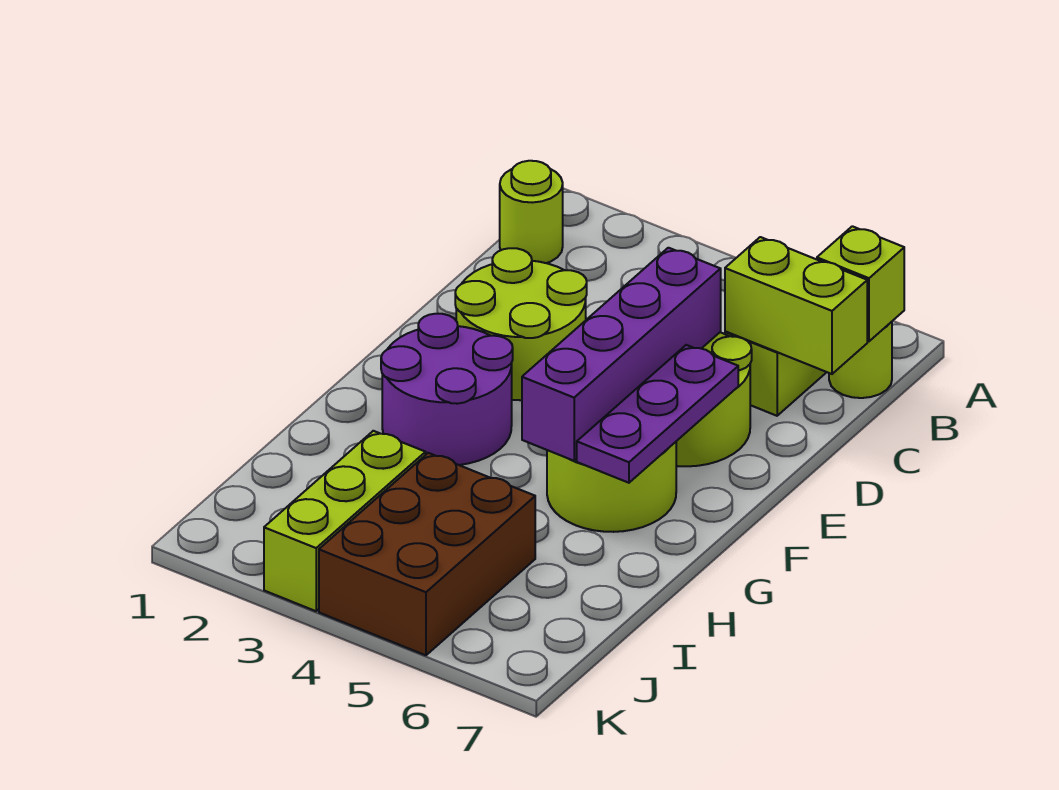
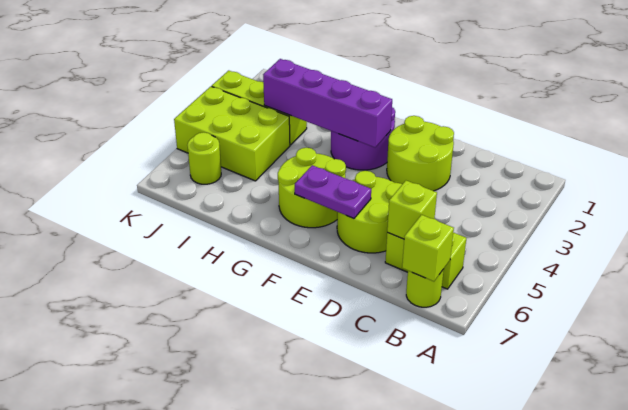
lime round brick B1 level 1 -> lime round brick J6 level 1
lime brick C6:C7 level 2 -> lime brick C6 level 2
purple brick D5:G5 level 2 -> purple brick F3:I3 level 2
purple plate E6:G6 level 2 -> purple plate E6:F6 level 2
brown brick I4:K5 level 1 -> lime brick I4:K5 level 1

